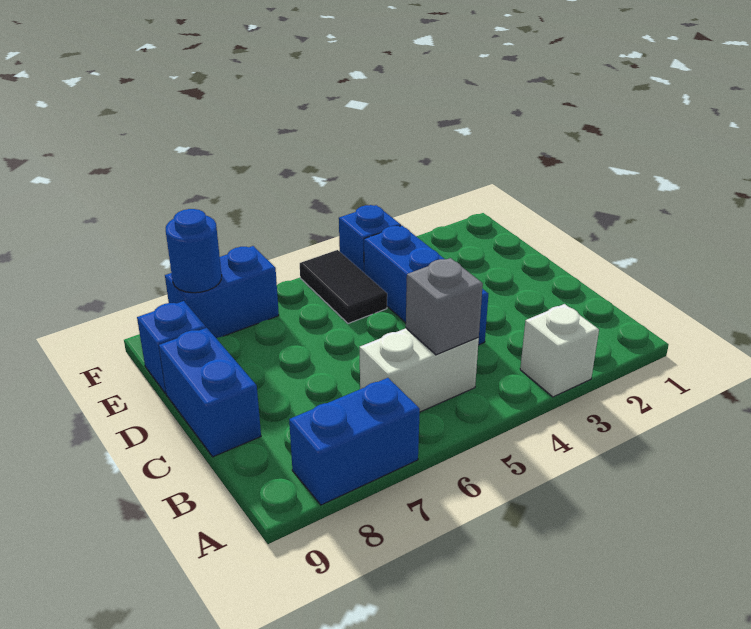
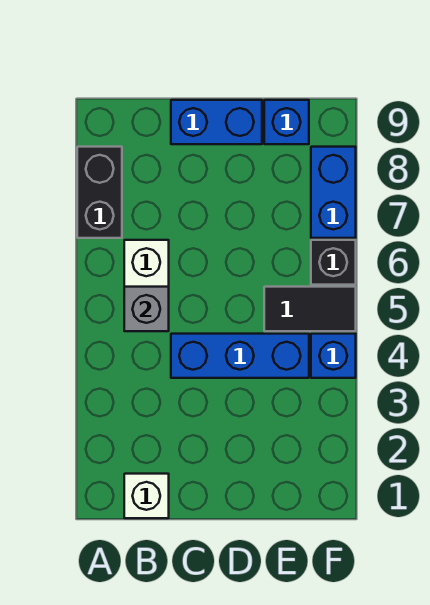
white brick A3 level 1 -> white brick B1 level 1
blue brick A7:A8 level 1 -> black brick A7:A8 level 1
none -> black brick F6 level 1
blue round brick F8 level 2 -> none

